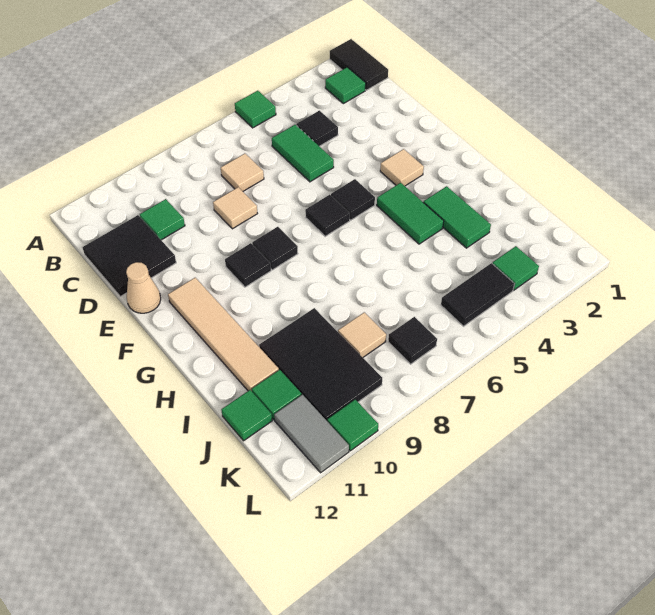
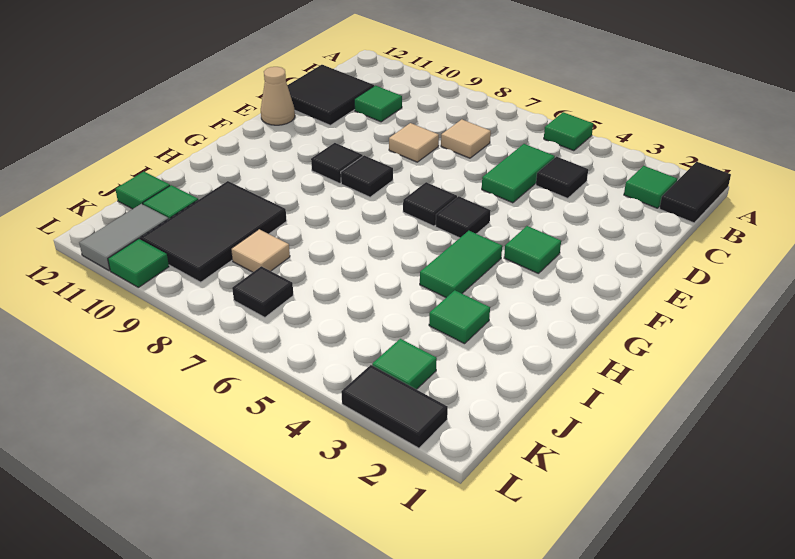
tan tile F3 level 1 -> green tile F3 level 1
tan tile F11:I11 level 1 -> none
green tile H3:I3 level 1 -> green tile I3 level 1
black tile K4:K5 level 1 -> black tile L2:L3 level 1

